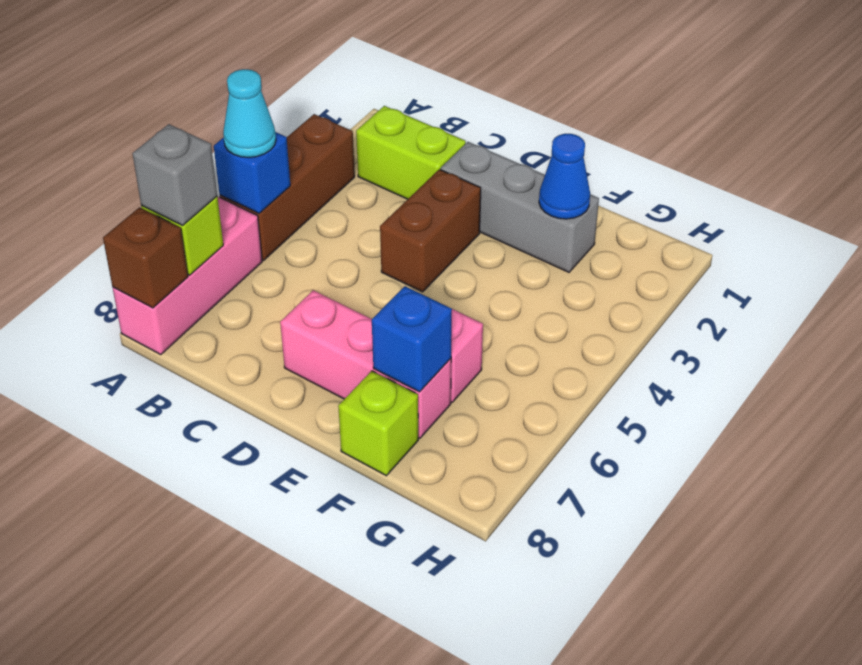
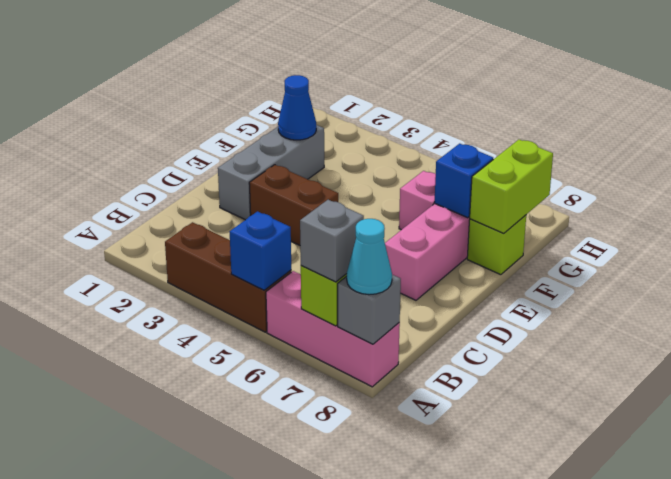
cyan cone A5 level 3 -> cyan cone A8 level 3
brown brick A8 level 2 -> grey brick A8 level 2
lime brick B2:C2 level 1 -> lime brick F8:G8 level 2

